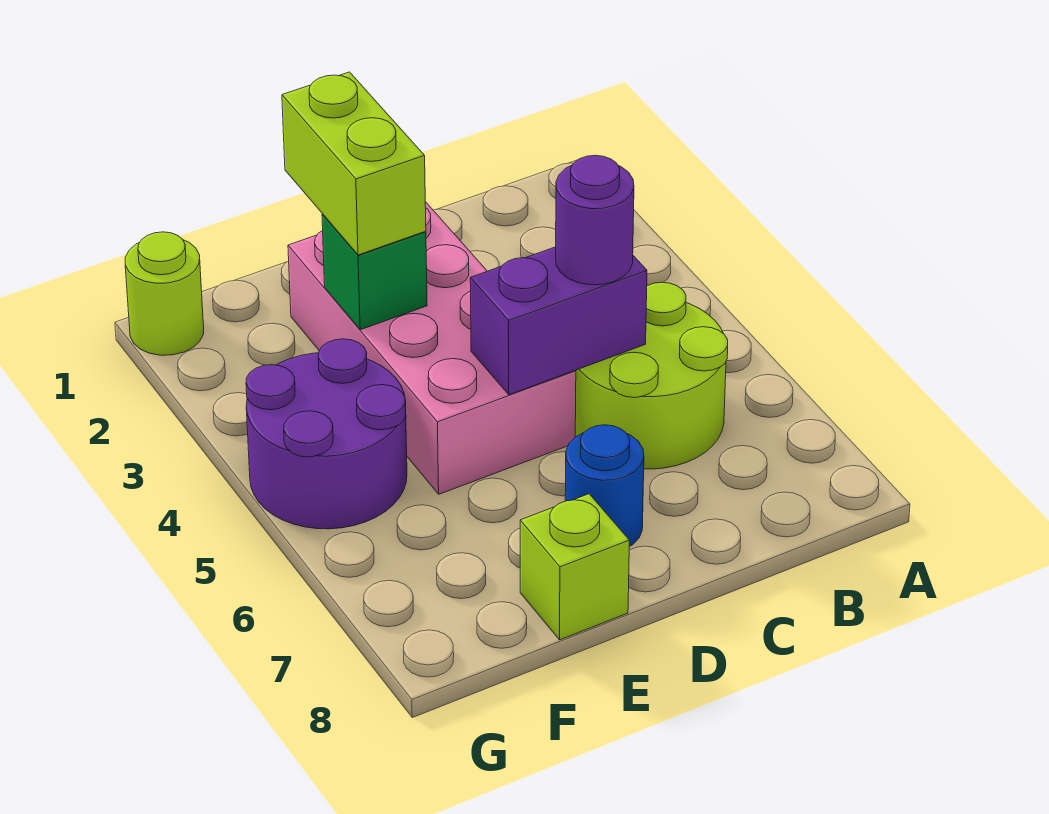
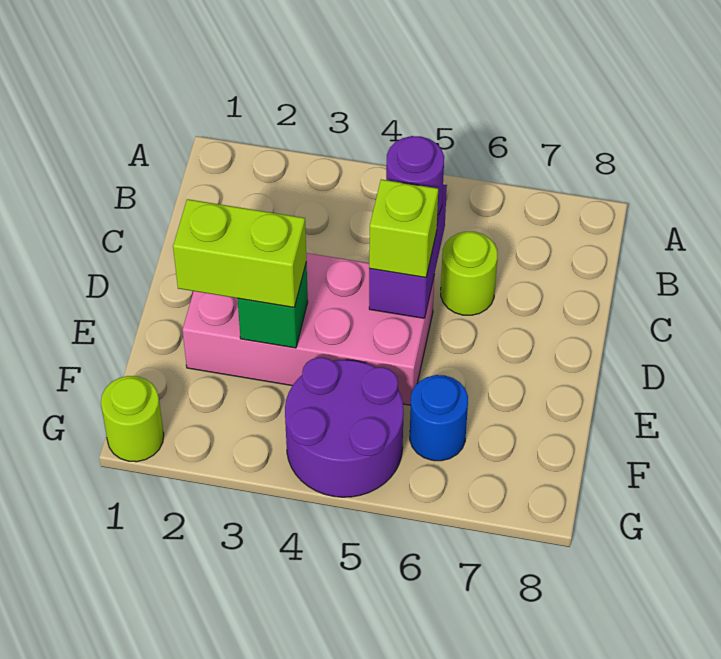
lime round brick B5:C6 level 1 -> lime round brick C6 level 1
blue round brick D7 level 1 -> blue round brick F6 level 1
lime brick E8 level 1 -> lime brick D5 level 3

